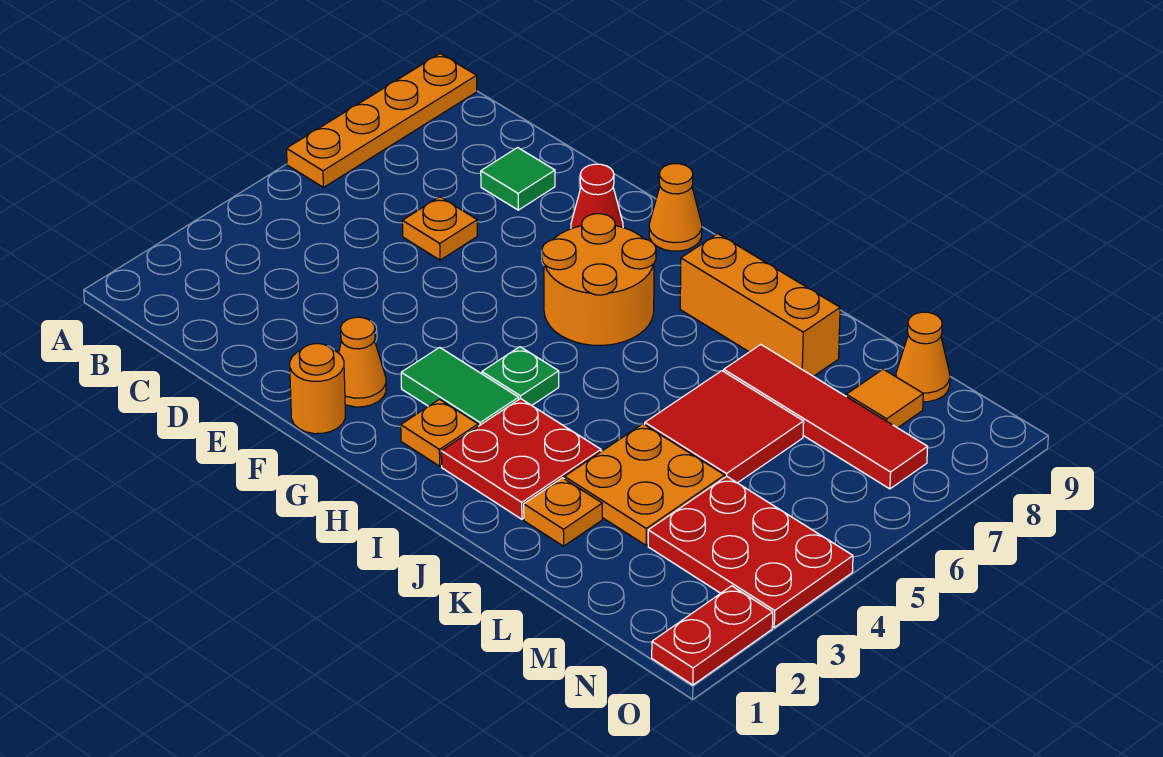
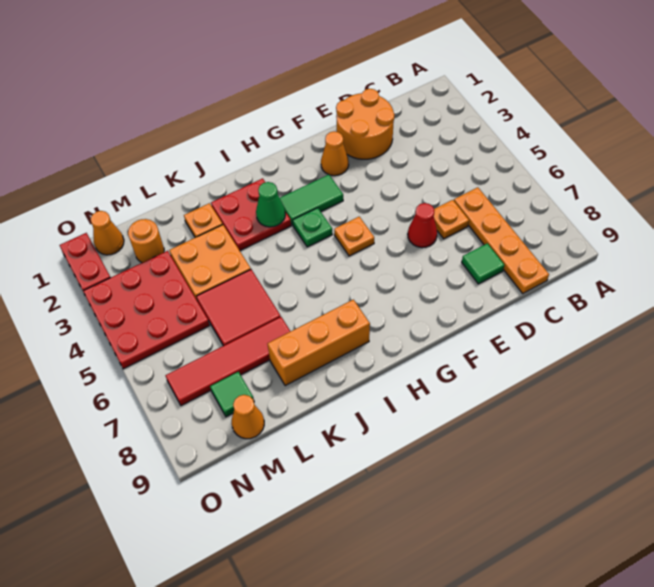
orange plate A6:A9 level 1 -> orange plate C6:C9 level 1
orange round brick F1 level 1 -> orange round brick M2 level 1
red cone F8 level 1 -> red cone E6 level 1
orange round brick G6:H7 level 1 -> orange round brick D1:E2 level 1
orange cone G9 level 1 -> orange cone N1 level 1
orange plate H2 level 1 -> orange plate G5 level 1
none -> green cone I3 level 2
red plate M3:O4 level 1 -> red plate M3:O5 level 1
orange tile M8 level 1 -> green tile M8 level 1

